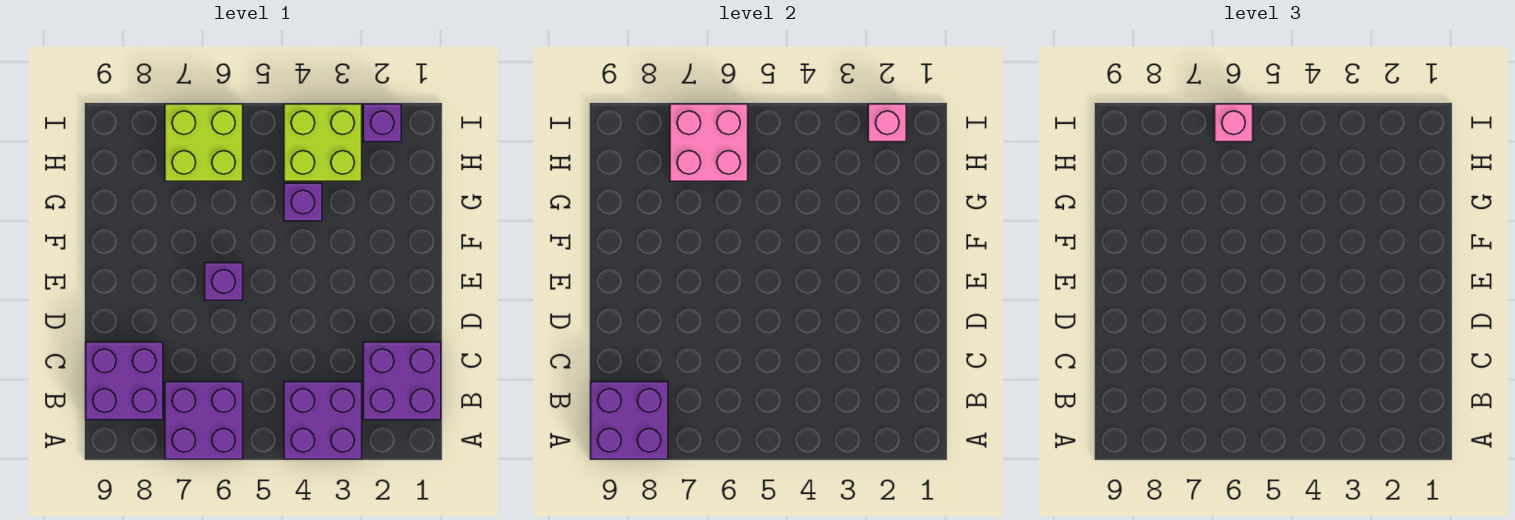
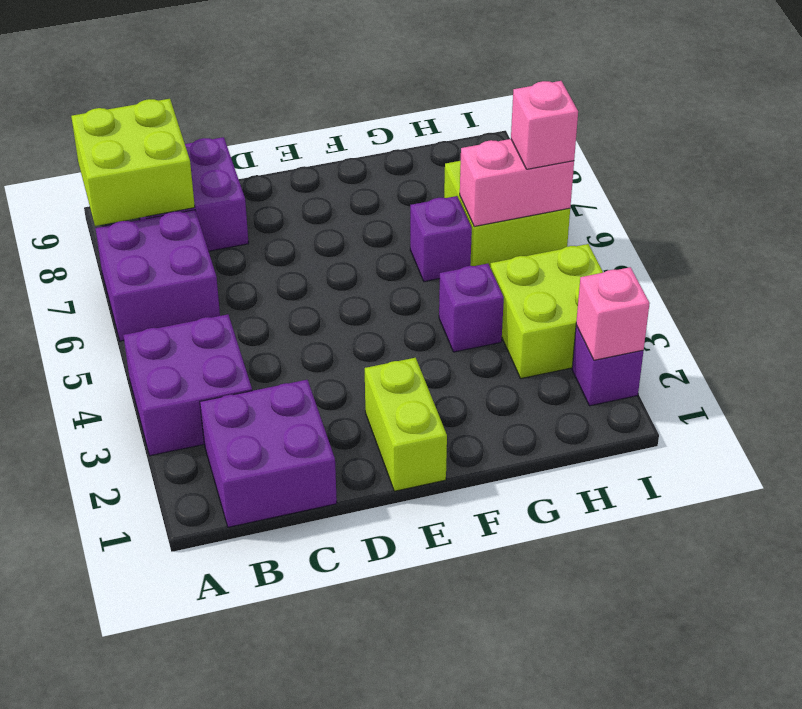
purple brick A8:B9 level 2 -> lime brick A8:B9 level 2
none -> lime brick E1:E2 level 1
purple brick E6 level 1 -> purple brick G6 level 1
pink brick H6:I7 level 2 -> pink brick H6:I6 level 2

